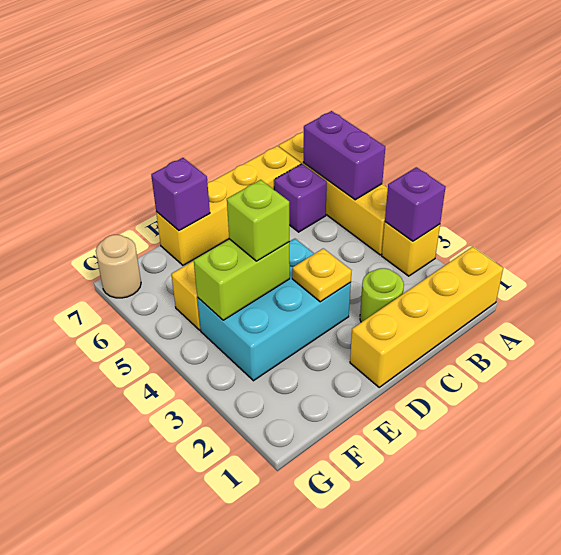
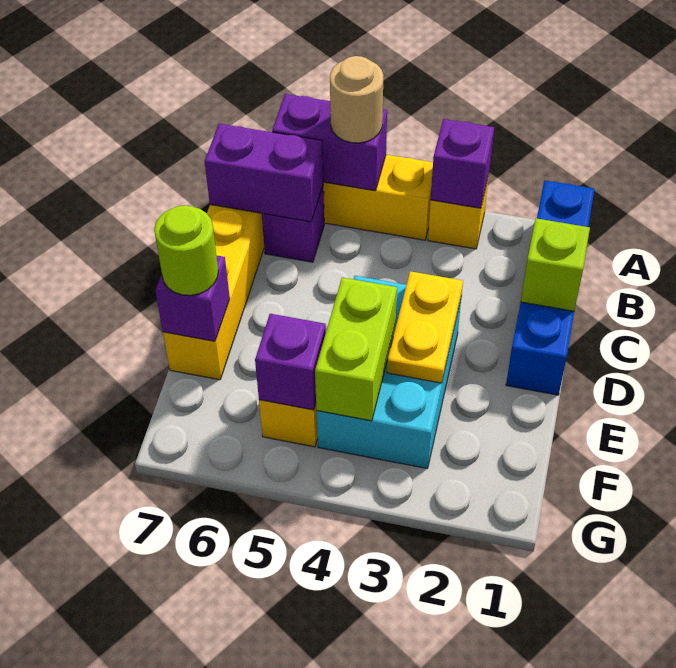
yellow brick A1:D1 level 1 -> blue brick A1:D1 level 1
none -> purple brick B6:B7 level 2
lime round brick C2 level 1 -> lime round brick E7 level 3
yellow plate D3 level 2 -> yellow plate D3:E3 level 2
lime brick E4 level 3 -> lime brick C1 level 2
none -> purple brick F5 level 2
tan round brick G7 level 1 -> tan round brick A5 level 3

